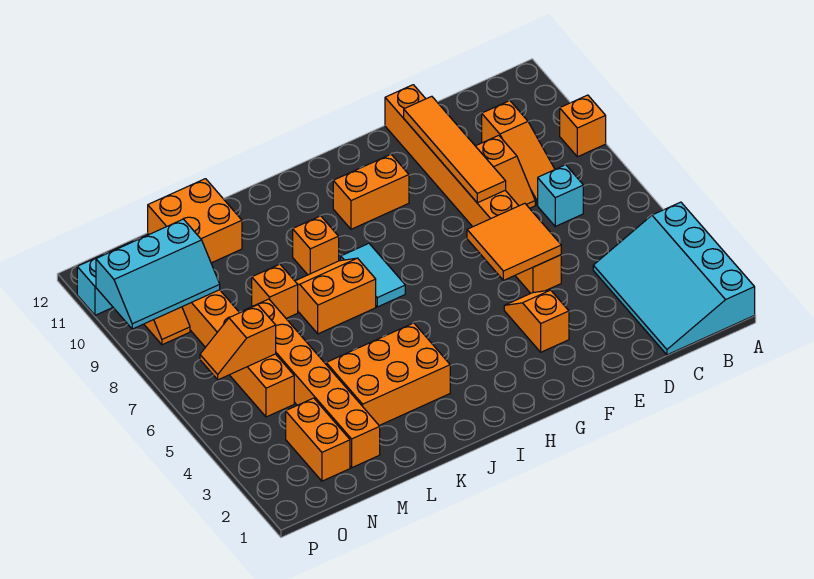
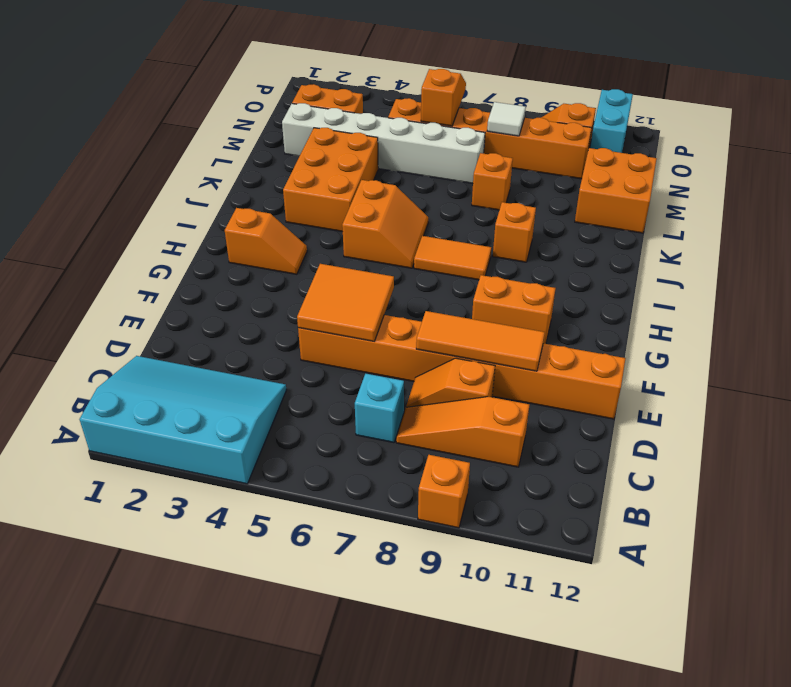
orange tile E8:E11 level 2 -> orange tile E8:E10 level 2
orange slope F3:F4 level 1 top 3 -> orange slope H2:H3 level 1 top 2
orange brick G10:H10 level 1 -> orange brick G9:G10 level 1
cyan tile I7:I8 level 1 -> orange tile I7:I8 level 1
orange slope J7:K8 level 1 top 7 -> orange slope I5:J6 level 1 top 5
orange brick M2:M7 level 1 -> white brick M2:M7 level 1
none -> white tile N8 level 2
cyan slope N9:P10 level 2 top 10 -> none

